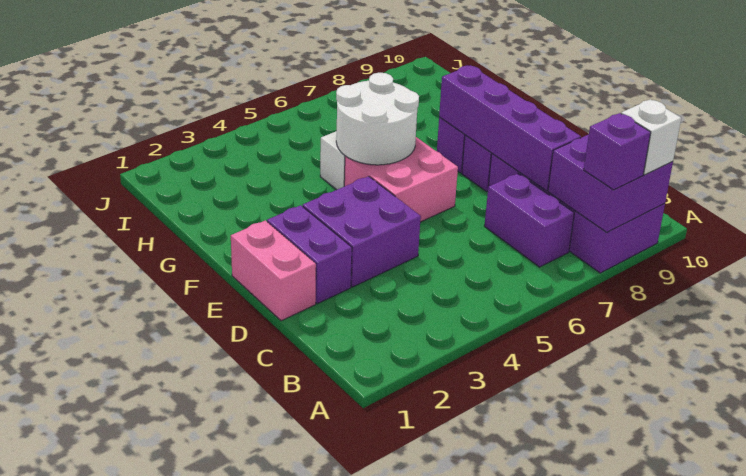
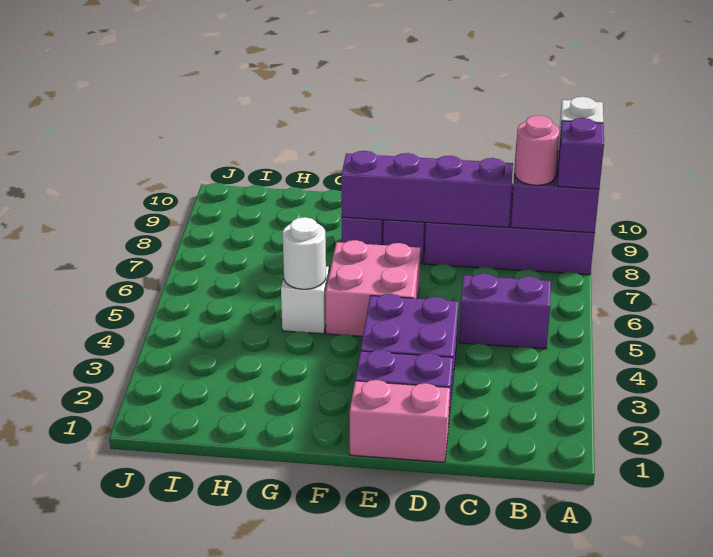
purple brick B7:C7 level 1 -> purple brick B5:C5 level 1
none -> pink round brick B8 level 3
white round brick F5:G6 level 2 -> white round brick G5 level 2

